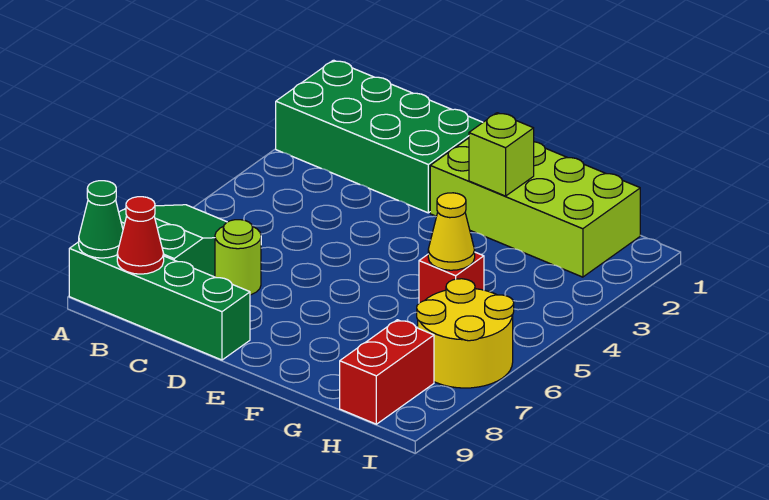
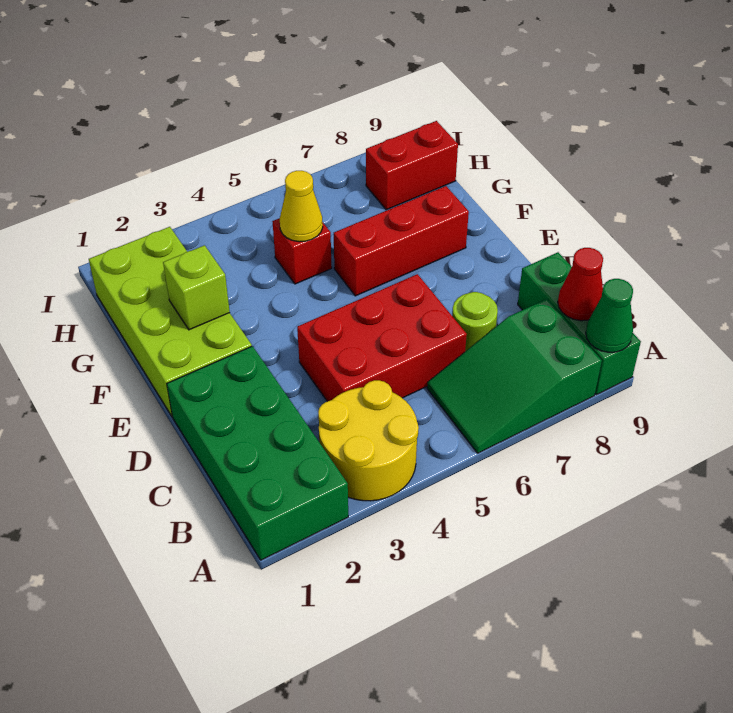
green brick A9:D9 level 1 -> green brick A9:C9 level 1
none -> red brick C4:D6 level 1
none -> red brick F6:F8 level 1
yellow round brick H6:I7 level 1 -> yellow round brick A3:B4 level 1

